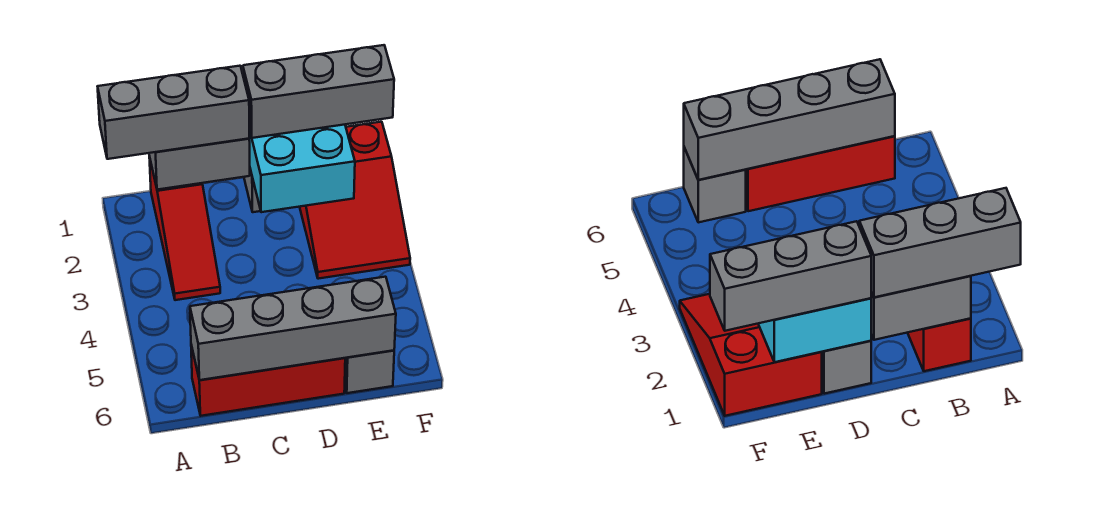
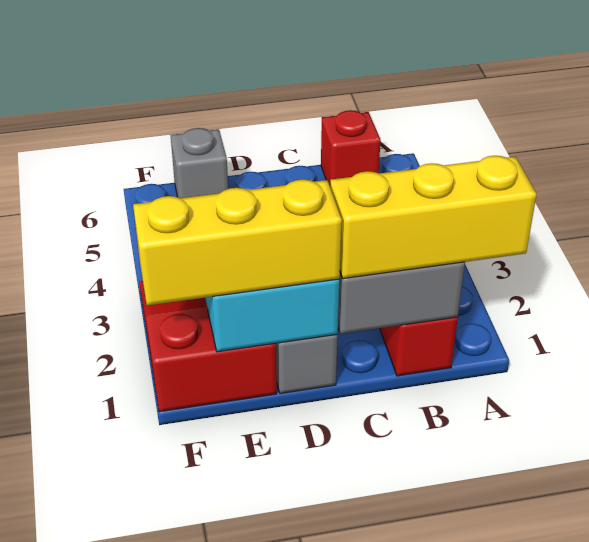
grey brick A1:C1 level 3 -> yellow brick A1:C1 level 3
red brick B6:D6 level 1 -> red brick B6 level 1
grey brick B6:E6 level 2 -> none
grey brick D1:F1 level 3 -> yellow brick D1:F1 level 3

